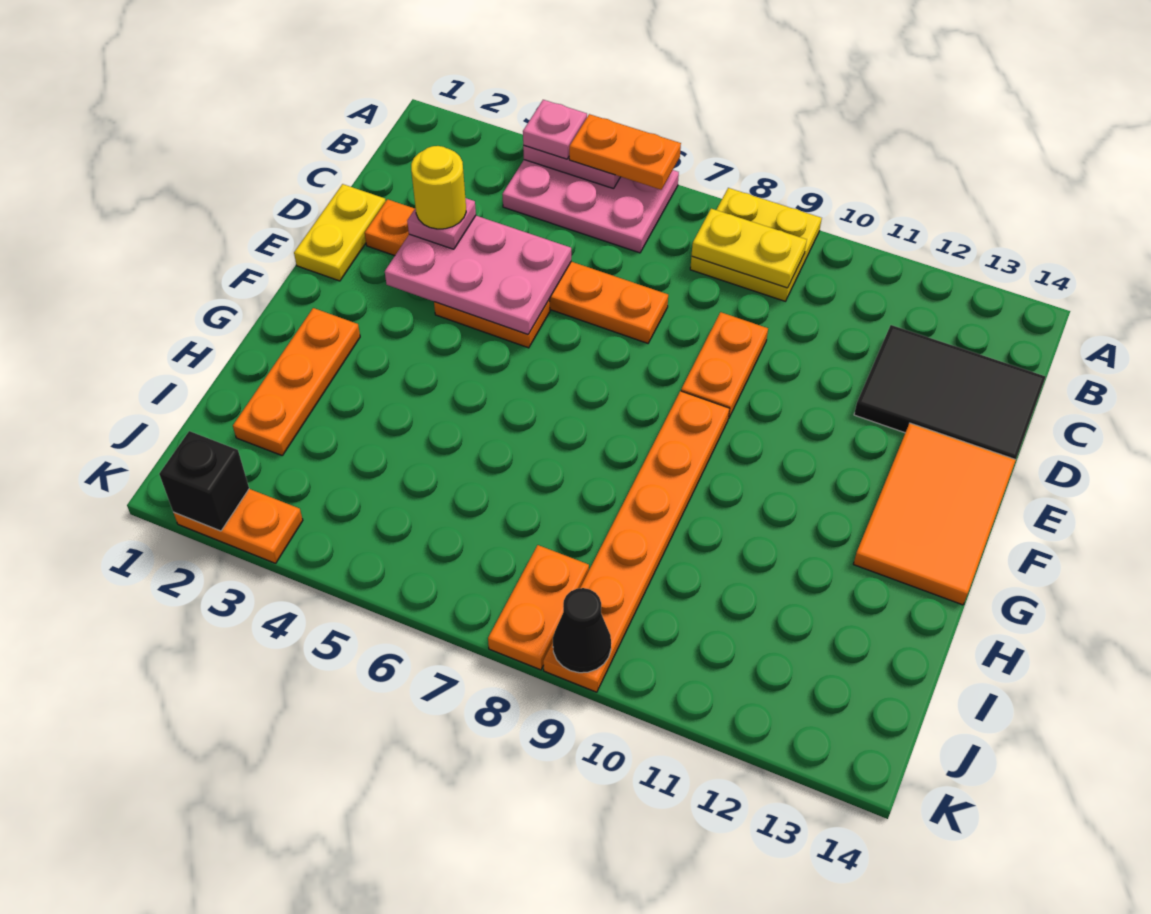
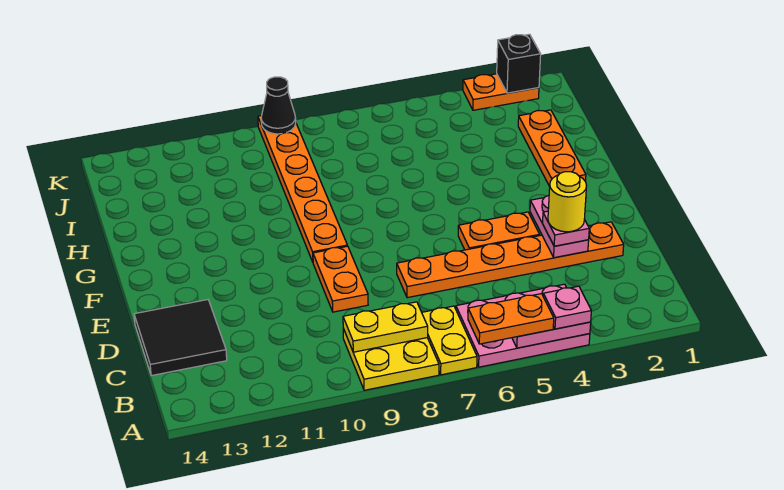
black tile C12:D14 level 1 -> black tile C13:D14 level 1
yellow plate D1:E1 level 1 -> yellow plate A7:B7 level 1
pink plate D3:E5 level 2 -> pink plate D3:E3 level 2
orange tile E13:G14 level 1 -> none
orange plate J8:K8 level 1 -> none

